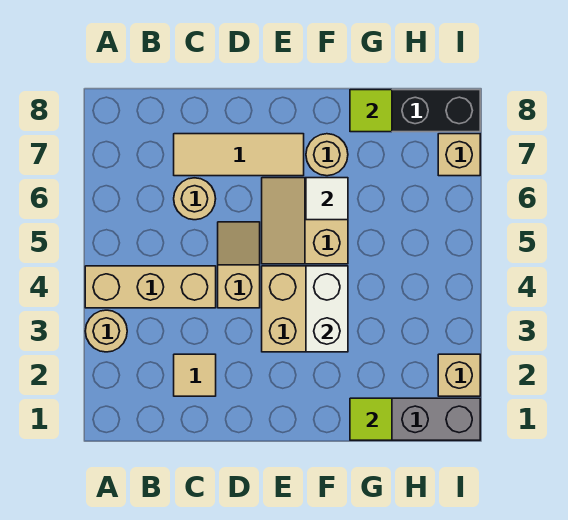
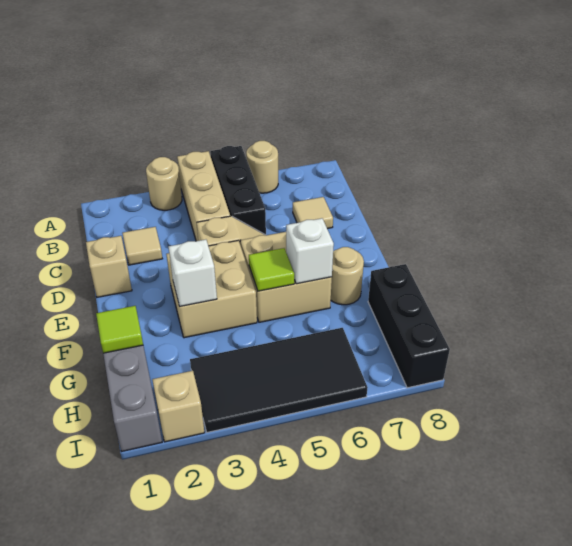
none -> black brick A5:C5 level 1
tan round brick C6 level 1 -> tan round brick A6 level 1
tan tile C7:E7 level 1 -> tan tile C7 level 1
tan slope E5:F6 level 1 top F -> tan brick E5:F6 level 1
white brick F3:F4 level 2 -> white brick F3 level 2
white tile F6 level 2 -> white brick F6 level 2
lime tile G8 level 2 -> lime tile F5 level 2
none -> black tile H3:I6 level 1
tan brick I7 level 1 -> tan brick D1 level 1

